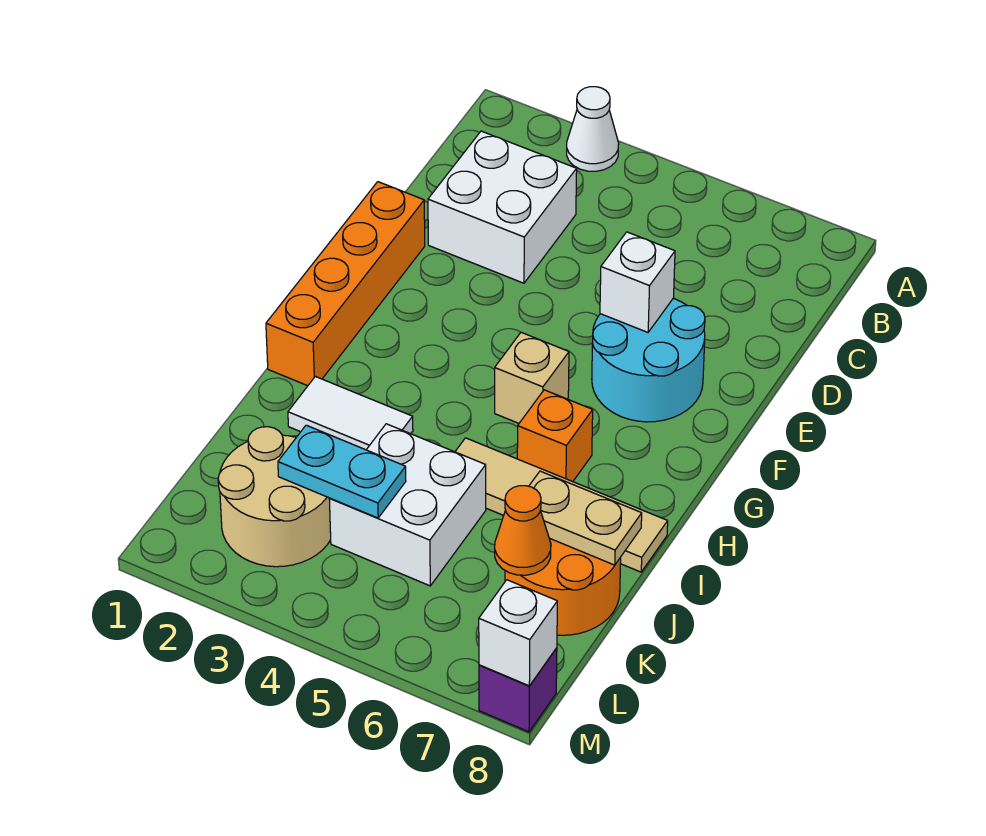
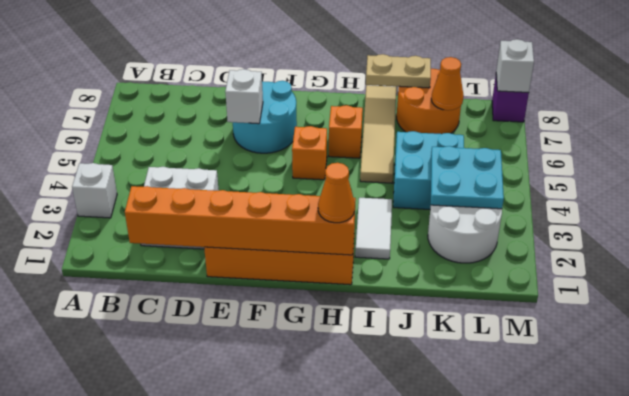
white cone A3 level 1 -> white brick A3 level 1
none -> orange brick C1:H1 level 2
tan brick G5 level 1 -> orange brick G5 level 1
none -> orange cone H1 level 3
white brick J4:K5 level 1 -> cyan brick J4:K5 level 1
tan plate J7:J8 level 2 -> tan plate I8:J8 level 2
tan round brick K2:L3 level 1 -> white round brick K2:L3 level 1
cyan plate K3:K4 level 2 -> cyan plate K3:L4 level 2

